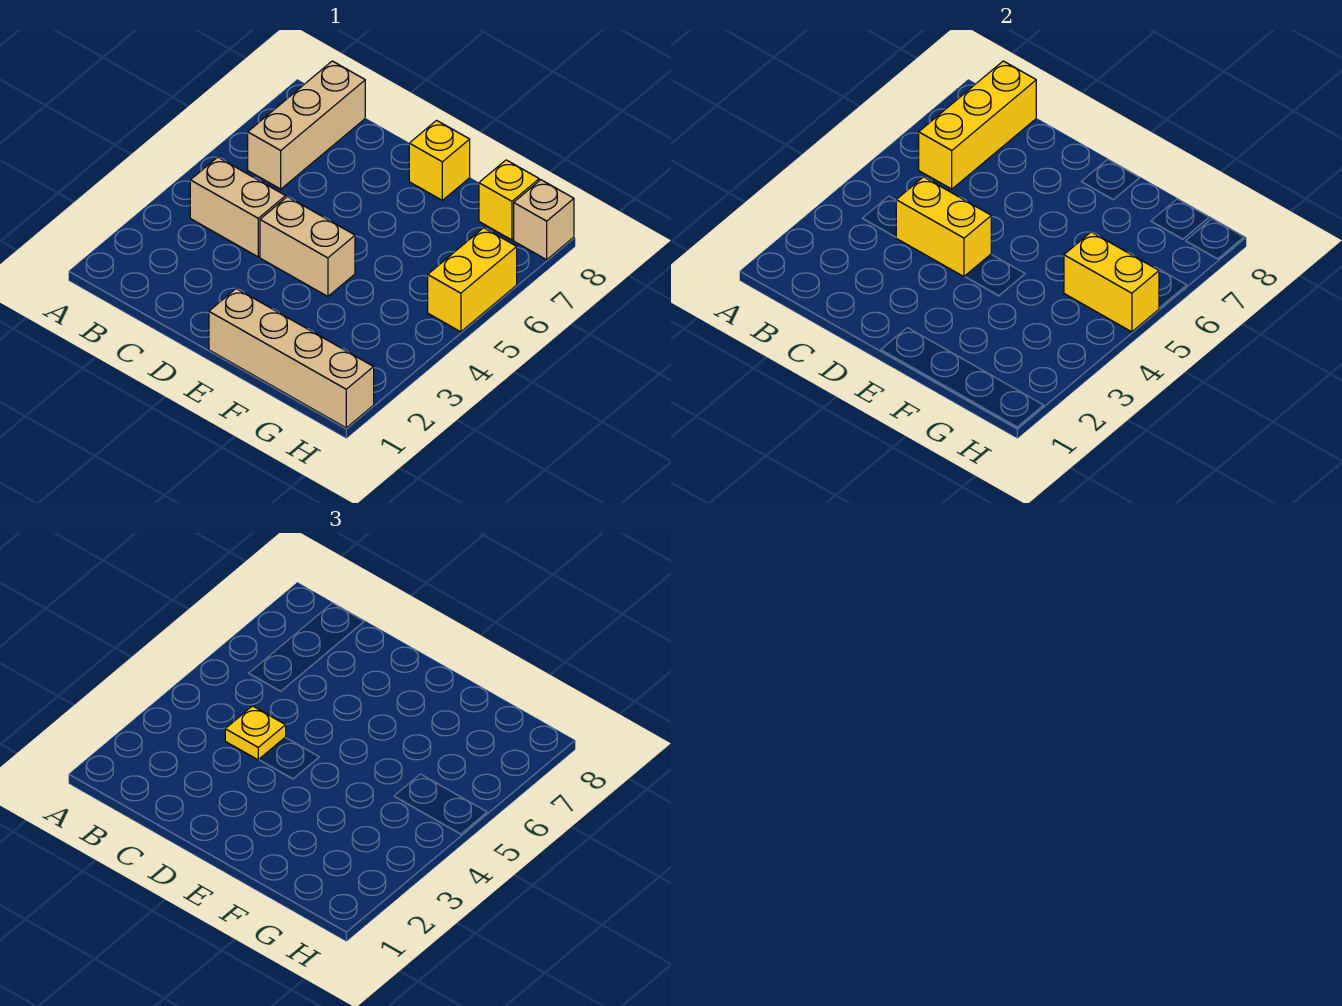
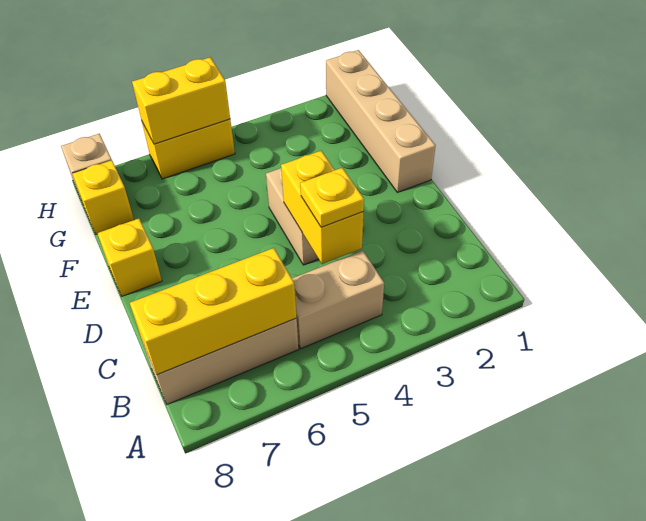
tan brick B4:C4 level 1 -> tan brick B4:B5 level 1
yellow brick G5:H5 level 2 -> yellow brick H5:H6 level 2

